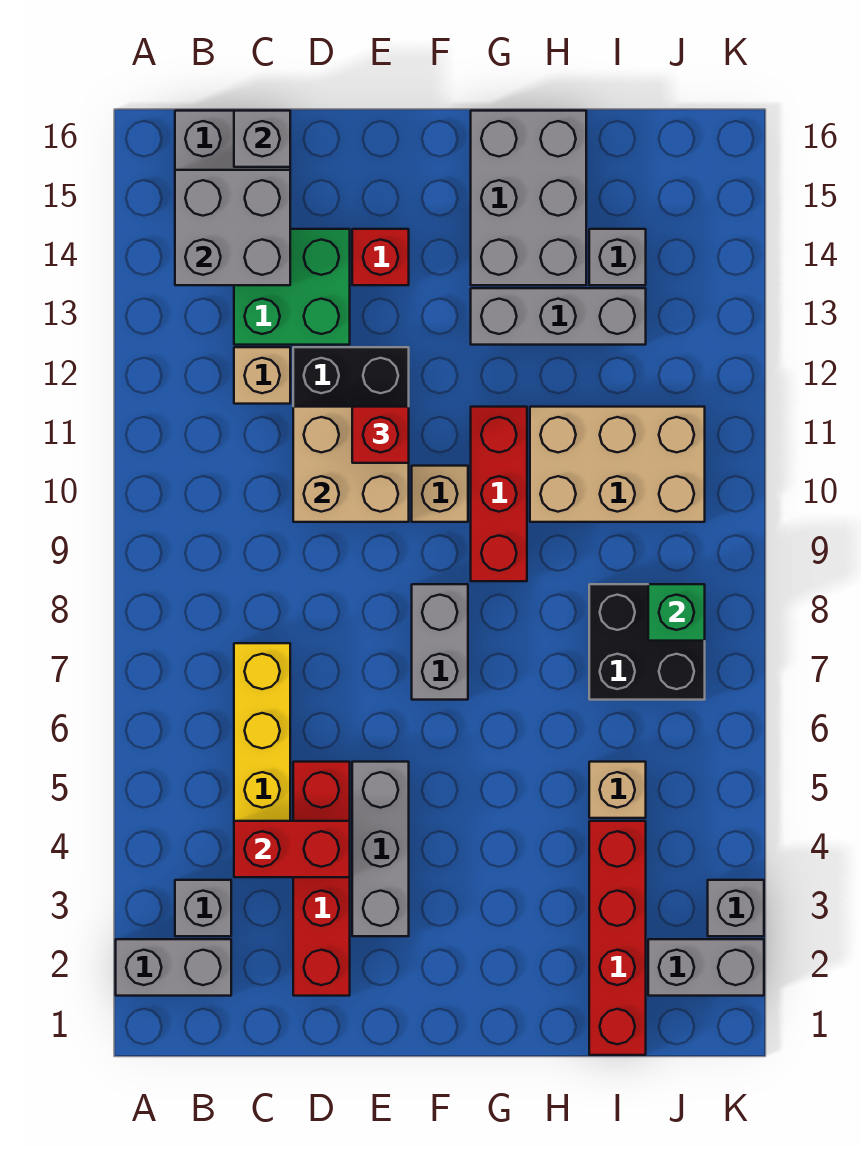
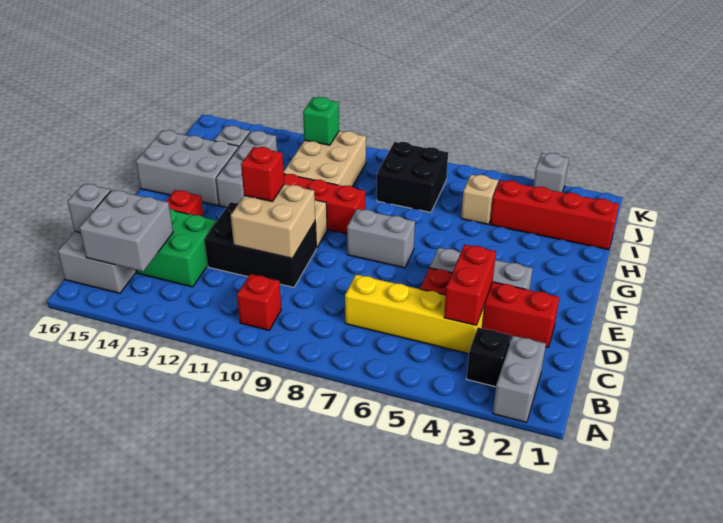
grey brick B3 level 1 -> black brick B3 level 1
none -> red brick B10 level 1
tan brick C12 level 1 -> none
grey brick J2:K2 level 1 -> none
green brick J8 level 2 -> green brick J11 level 2

